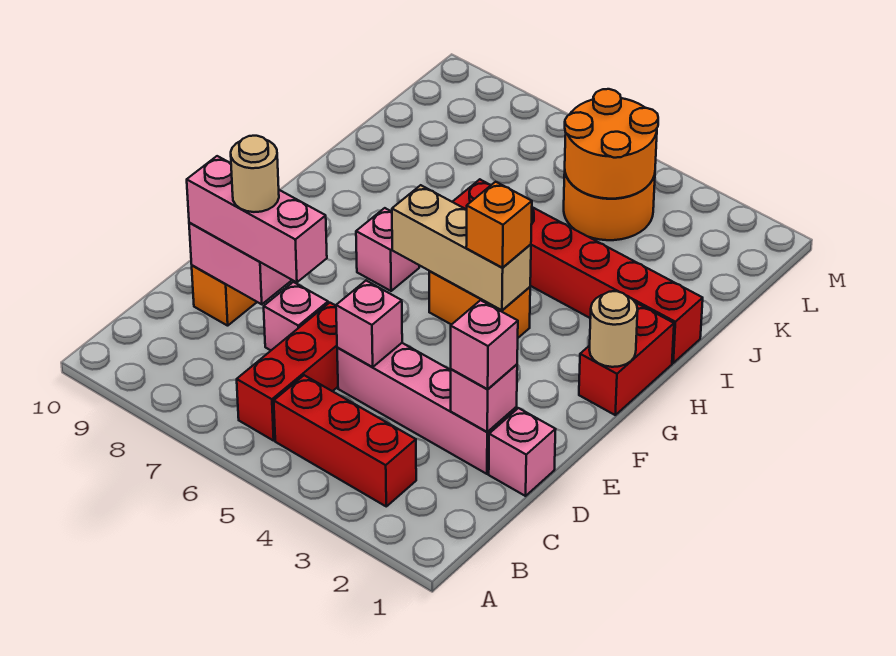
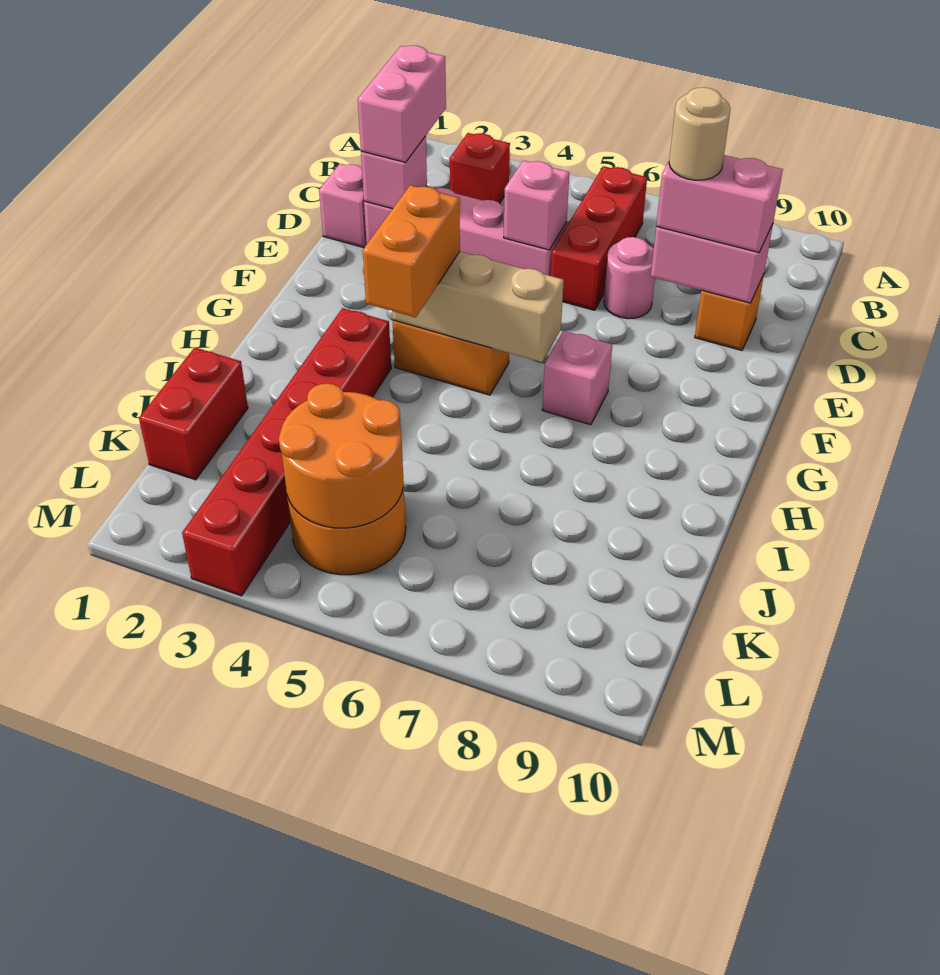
red brick B3:B5 level 1 -> red brick B3 level 1
pink brick D2 level 3 -> pink brick C2:D2 level 3
pink brick D7 level 1 -> pink round brick D7 level 1
pink brick D7:D9 level 3 -> pink brick D8:D9 level 3
red brick G1:H1 level 1 -> red brick J1:K1 level 1
tan round brick G1 level 2 -> none
orange brick G4 level 3 -> orange brick G4:H4 level 3
red brick I1:I6 level 1 -> red brick H3:M3 level 1

